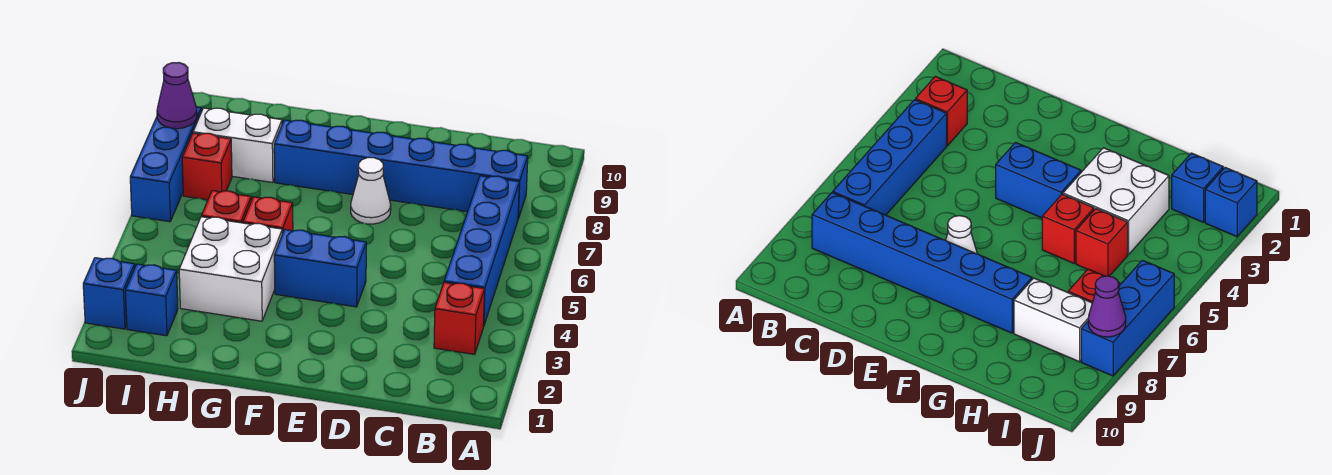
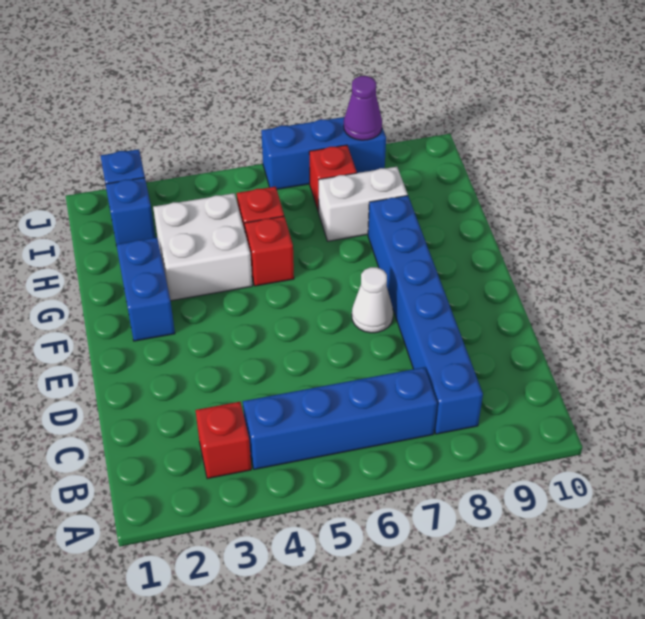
blue brick E4:F4 level 1 -> blue brick F2:G2 level 1
white brick H8:I8 level 1 -> white brick H7:H8 level 1

